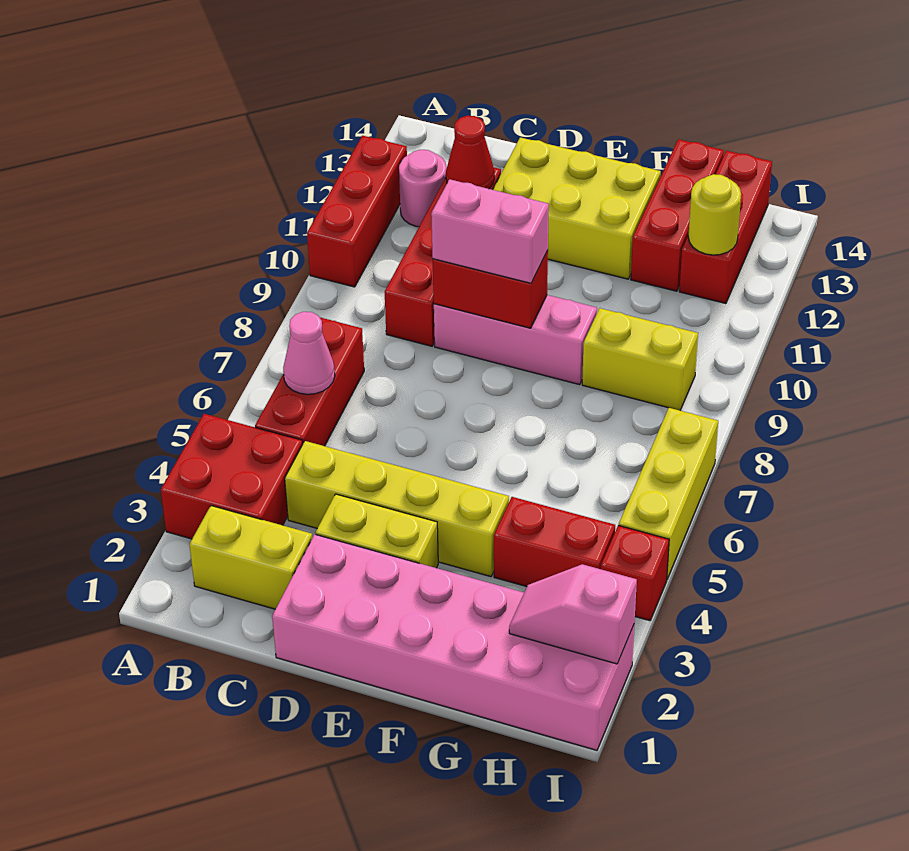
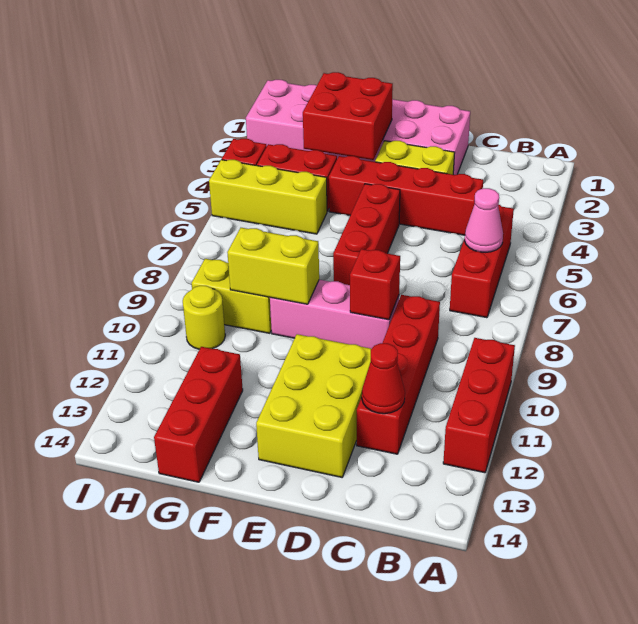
red brick A3:B4 level 1 -> red brick F2:G3 level 2
yellow brick B2:C2 level 1 -> yellow brick F9:G9 level 2
pink round brick B12 level 1 -> none
yellow brick C4:F4 level 1 -> red brick C4:F4 level 1
red brick D9:E9 level 2 -> red brick D9 level 2
pink brick D9:E9 level 3 -> none
yellow brick D12:F13 level 1 -> yellow brick D11:E13 level 1
pink slope H2:I2 level 2 top I -> none
red brick H12:H14 level 1 -> red brick E5:E7 level 1
yellow round brick H12 level 2 -> yellow round brick H10 level 1
yellow brick I5:I7 level 1 -> yellow brick G5:I5 level 1

